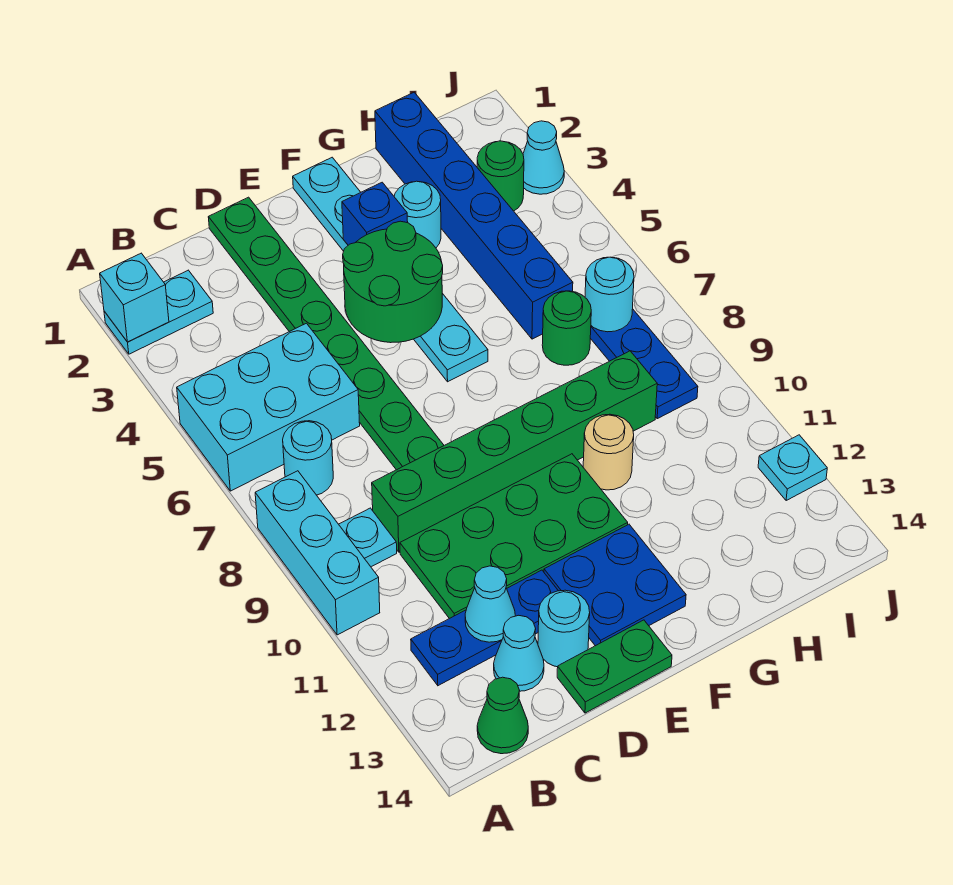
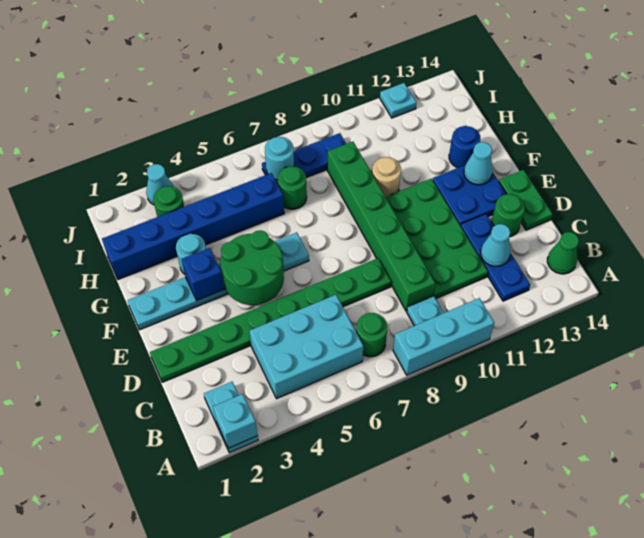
cyan brick A5:C6 level 1 -> cyan brick B4:C6 level 1
cyan round brick B7 level 1 -> green round brick B7 level 1
cyan cone C13 level 1 -> cyan cone F13 level 2
cyan round brick D13 level 1 -> green round brick D13 level 1
none -> blue round brick G13 level 1

